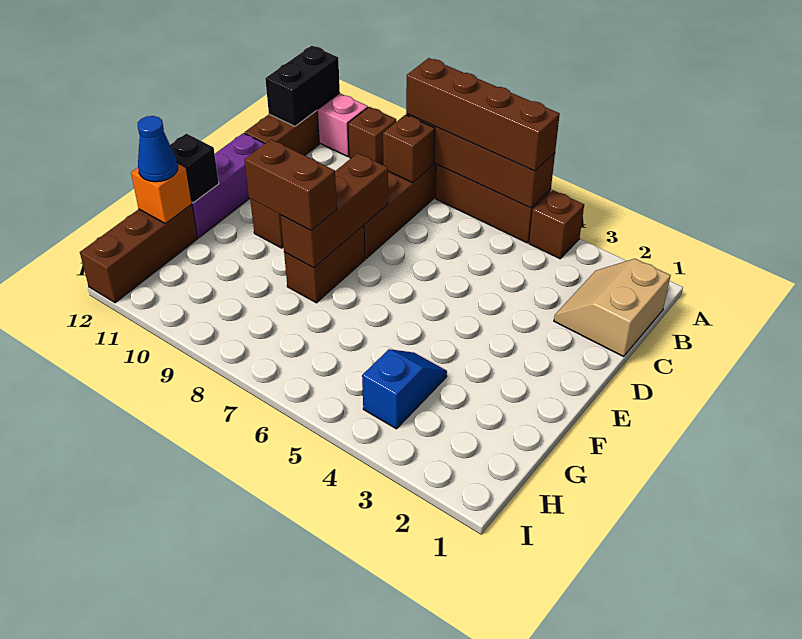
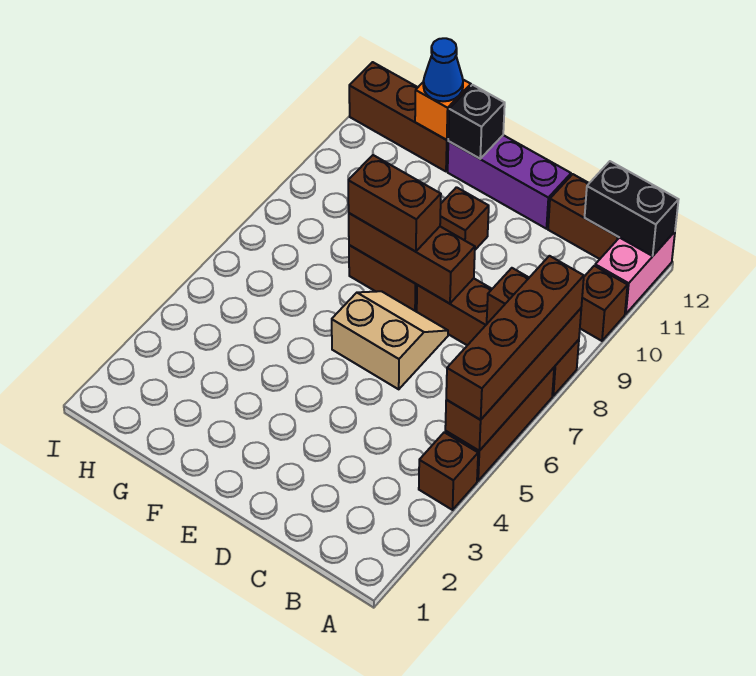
tan slope B1:C2 level 1 top 1 -> tan slope D6:E7 level 1 top 6
brown brick F8:F9 level 3 -> brown brick E8:F8 level 3
blue slope G4:H4 level 1 top H -> none

